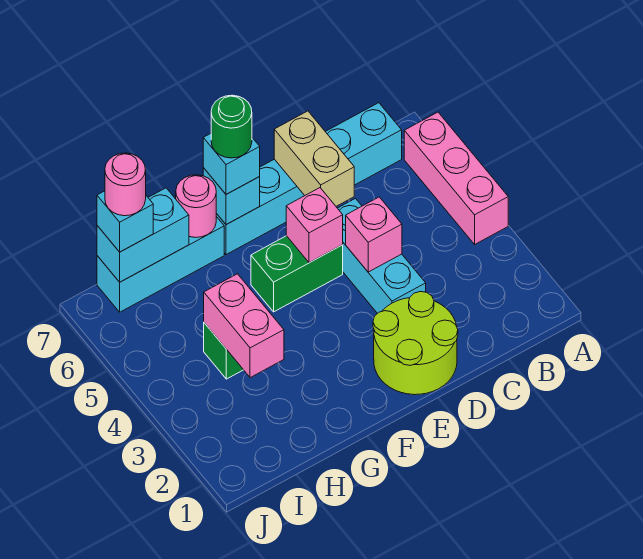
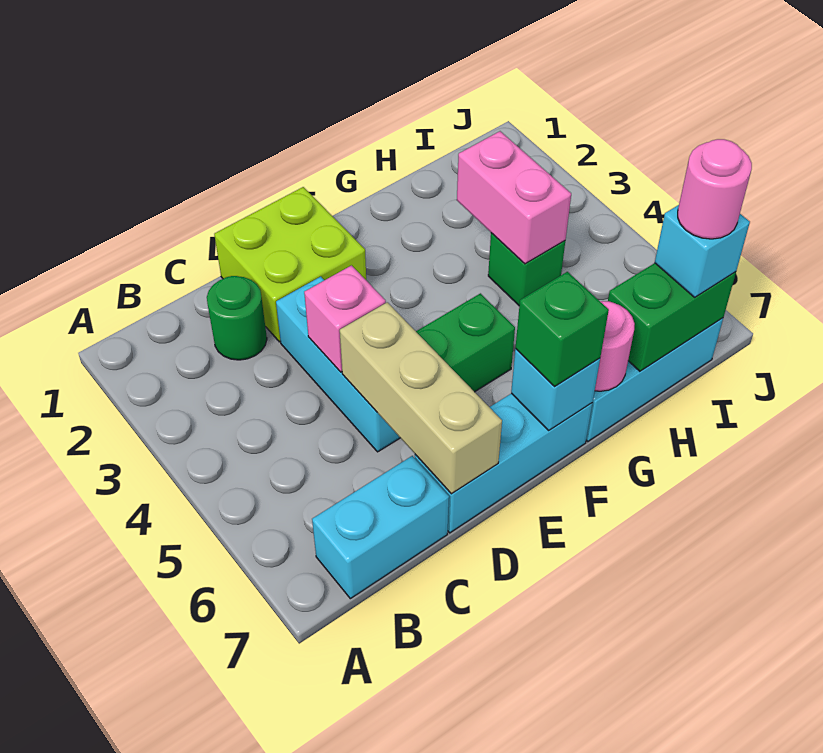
pink brick A4:A6 level 1 -> none
lime round brick D1:E2 level 1 -> lime brick D1:E2 level 1
tan brick D6:D7 level 2 -> tan brick D5:D7 level 2
pink brick E5 level 2 -> none
cyan brick F7 level 3 -> green brick F7 level 3
green round brick F7 level 4 -> green round brick C2 level 1
cyan brick H7:I7 level 2 -> green brick H7:I7 level 2

